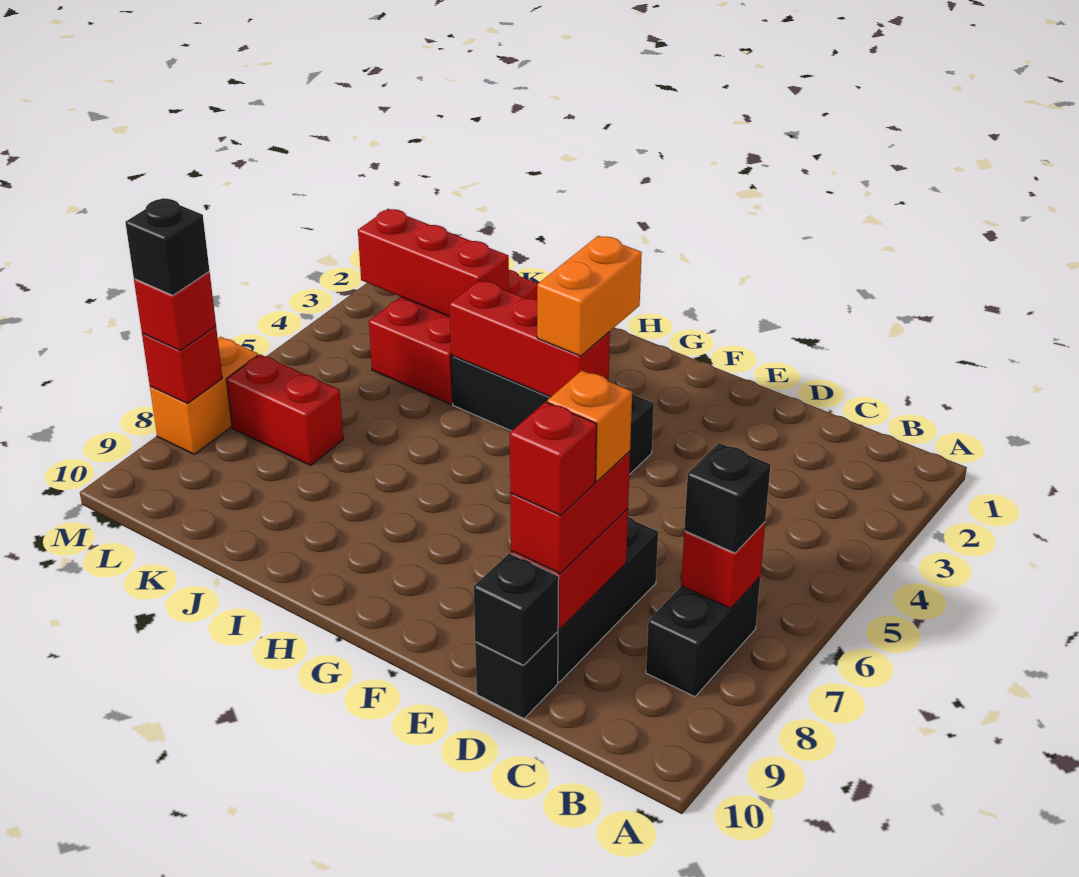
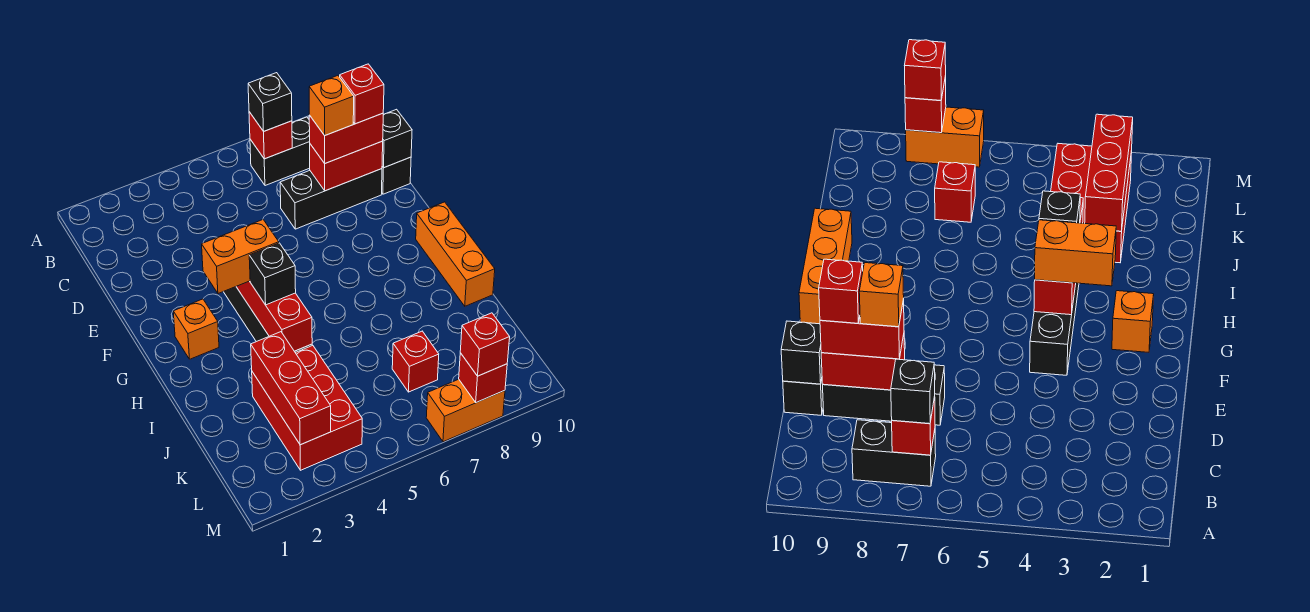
none -> orange brick G2 level 1
none -> orange brick G10:I10 level 1
red brick J2:K4 level 1 -> red brick J3:L4 level 1
red brick K7:L7 level 1 -> red brick K7 level 1
black brick M8 level 4 -> black brick H4 level 3

